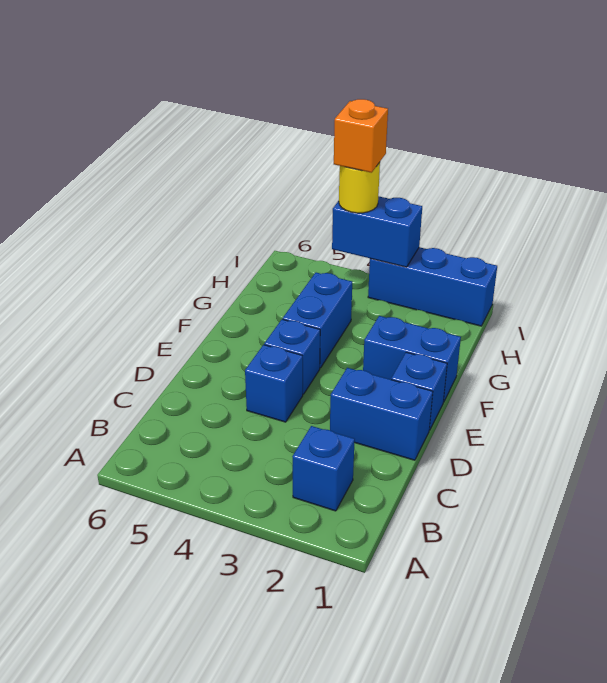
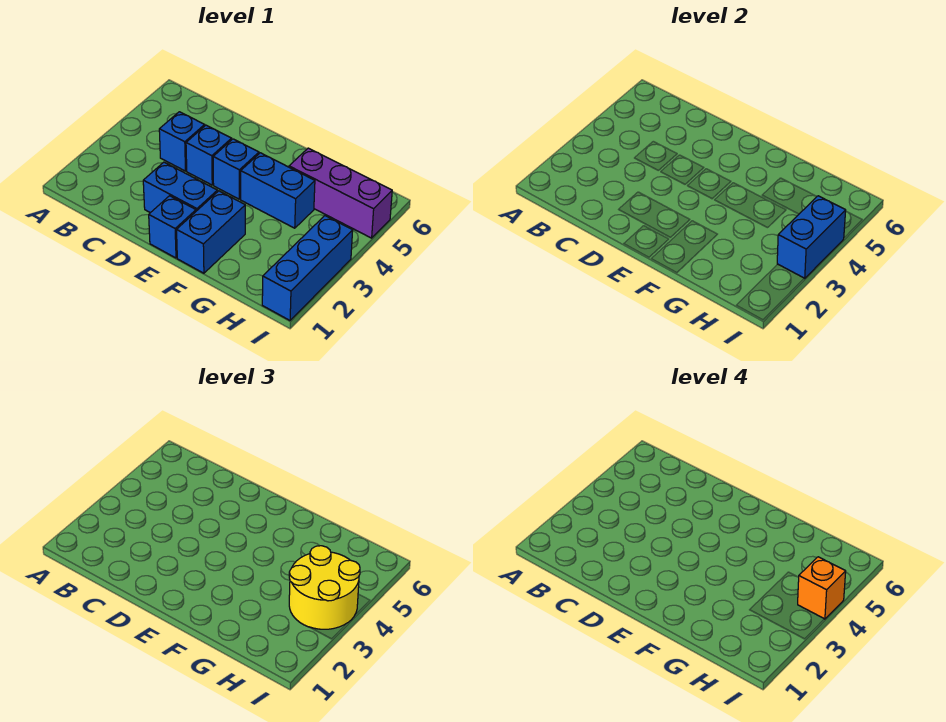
blue brick B2 level 1 -> blue brick C4 level 1
blue brick D1:D2 level 1 -> blue brick D2:E2 level 1
none -> purple brick G5:I5 level 1
yellow round brick I4 level 3 -> yellow round brick H3:I4 level 3

